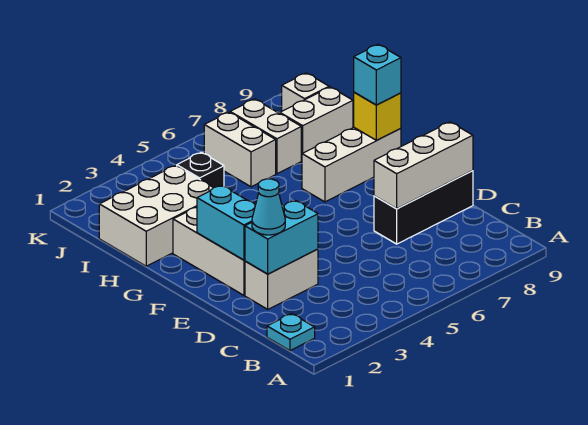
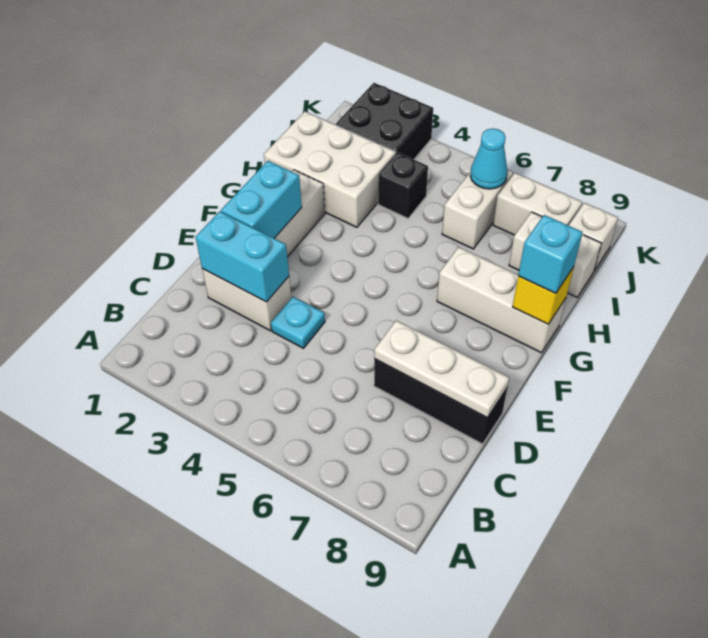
cyan plate B1 level 1 -> cyan plate D4 level 1
cyan cone D2 level 3 -> cyan cone J6 level 2
white brick D7:D9 level 2 -> white plate D7:D9 level 2
white brick I7:J7 level 1 -> white brick J7:J8 level 1
none -> black brick J2:K3 level 1

